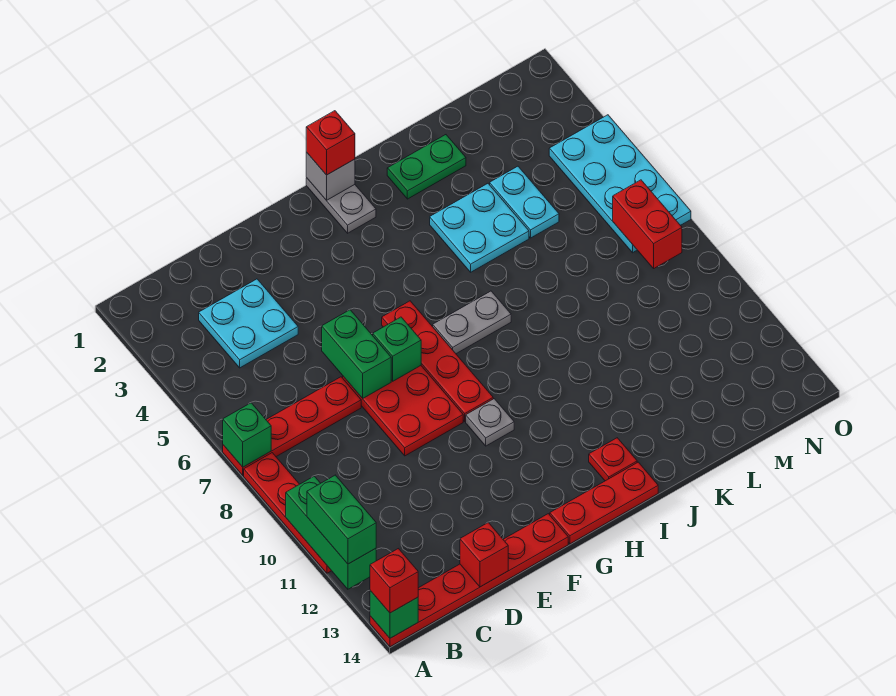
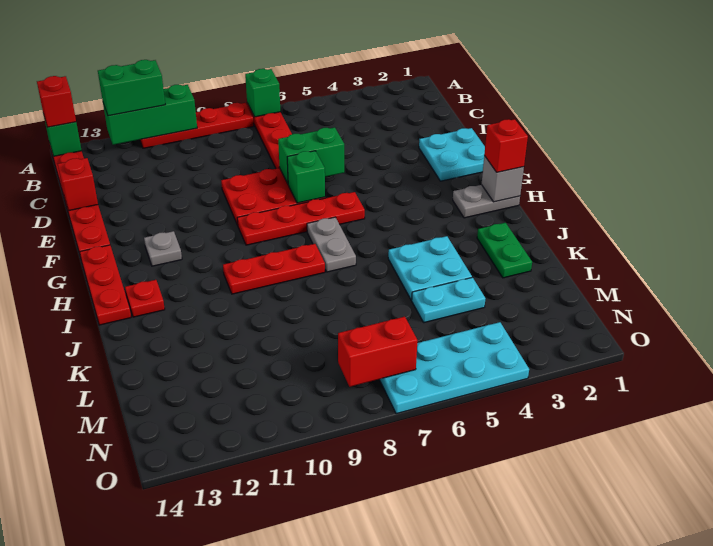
cyan plate C3:D4 level 1 -> cyan plate E1:F2 level 1
grey plate G10 level 1 -> grey plate G12 level 1
none -> red plate I8:I10 level 1

